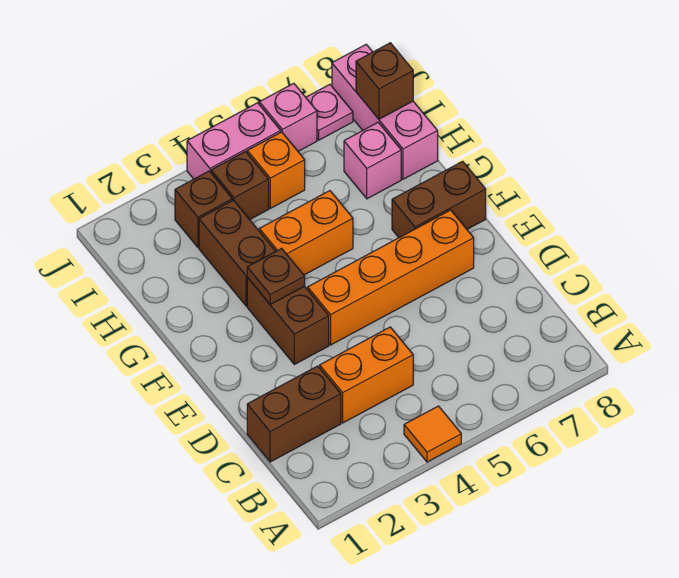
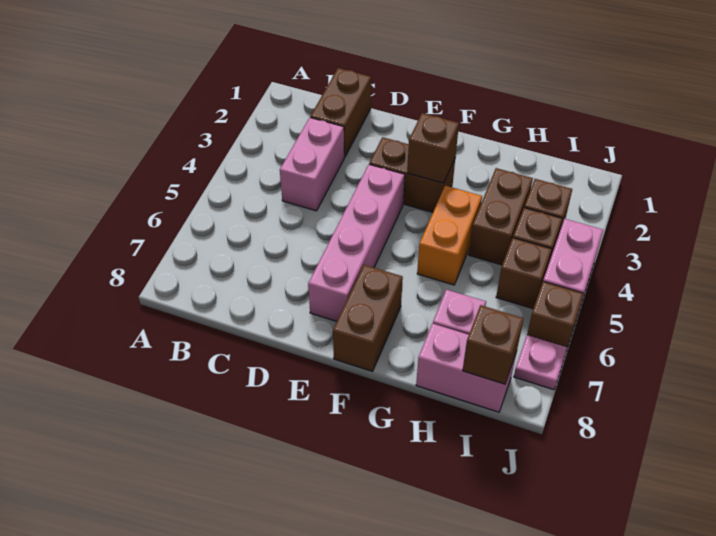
orange tile A4 level 1 -> none
orange brick C3:C4 level 1 -> pink brick C3:C4 level 1
orange brick E4:E7 level 1 -> pink brick E4:E7 level 1
brown plate F3 level 2 -> brown brick F3 level 2
brown brick G3:H3 level 1 -> brown brick H3:H4 level 1
pink brick H8:J8 level 1 -> pink brick H8:I8 level 1
orange brick I5 level 1 -> brown brick I5 level 1
pink brick J6 level 1 -> brown brick J6 level 1

